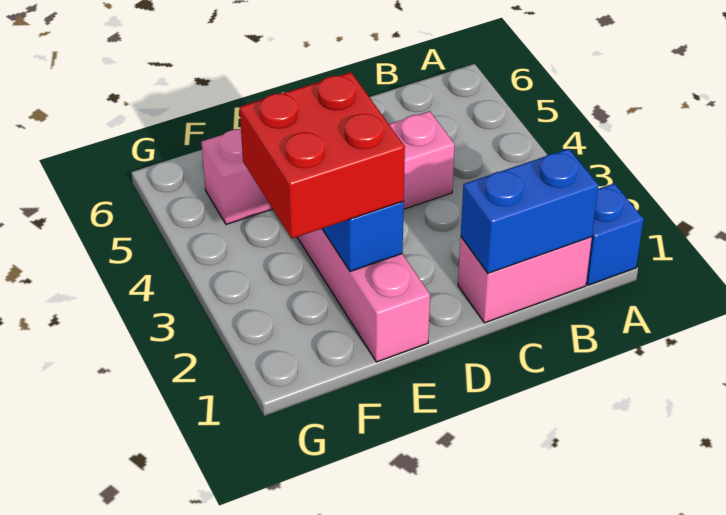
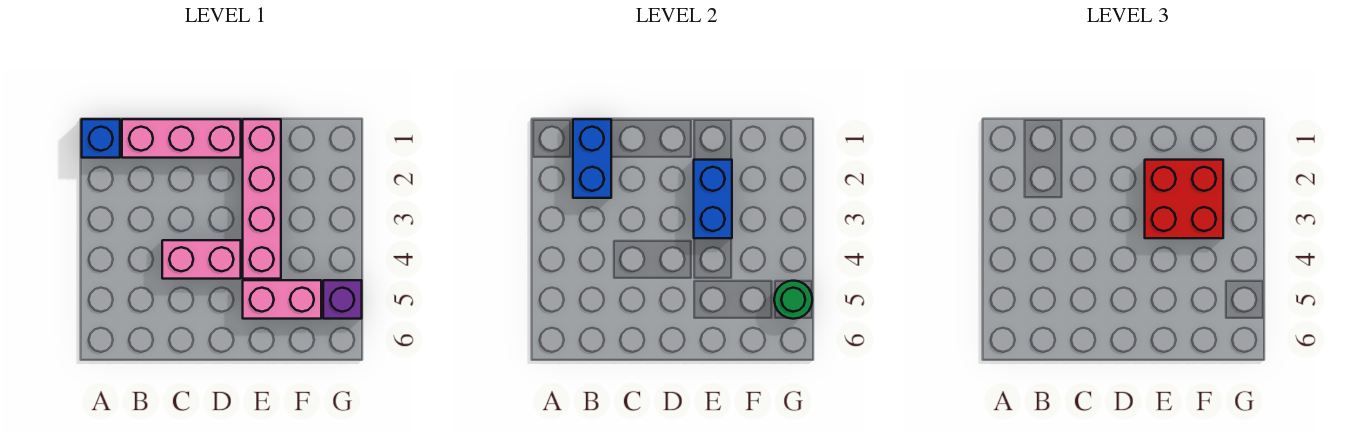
pink brick B1:C1 level 1 -> pink brick B1:D1 level 1
blue brick B1:C1 level 2 -> blue brick B1:B2 level 2
none -> purple brick G5 level 1
none -> green round brick G5 level 2

